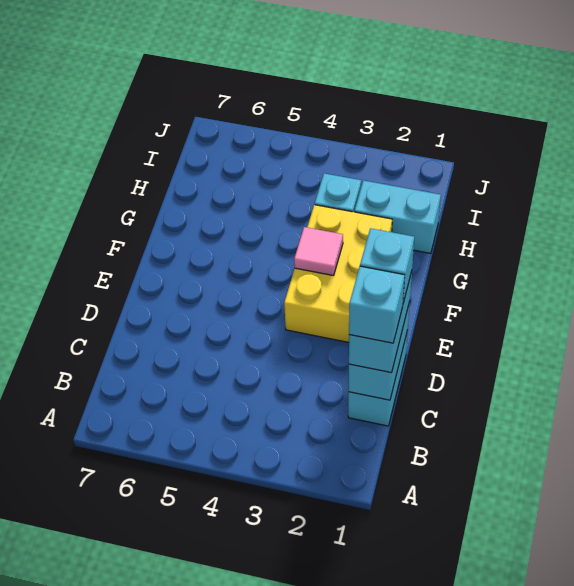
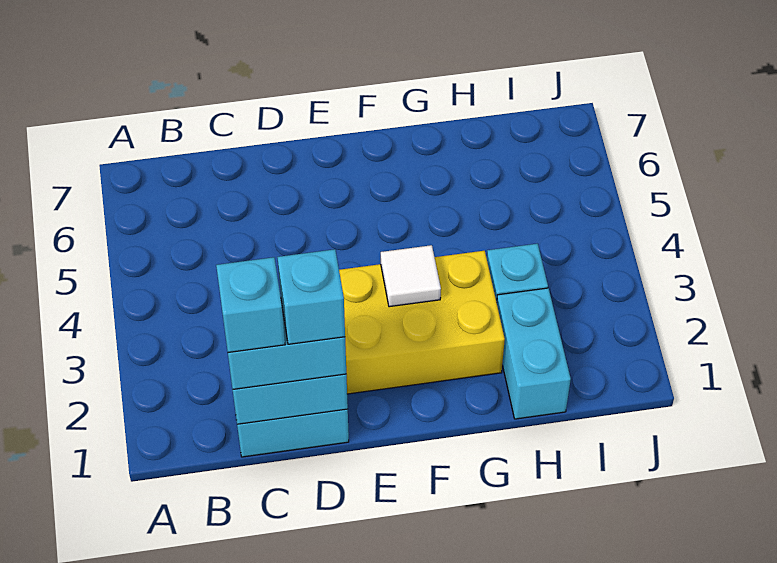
pink tile F3 level 2 -> white tile F3 level 2

